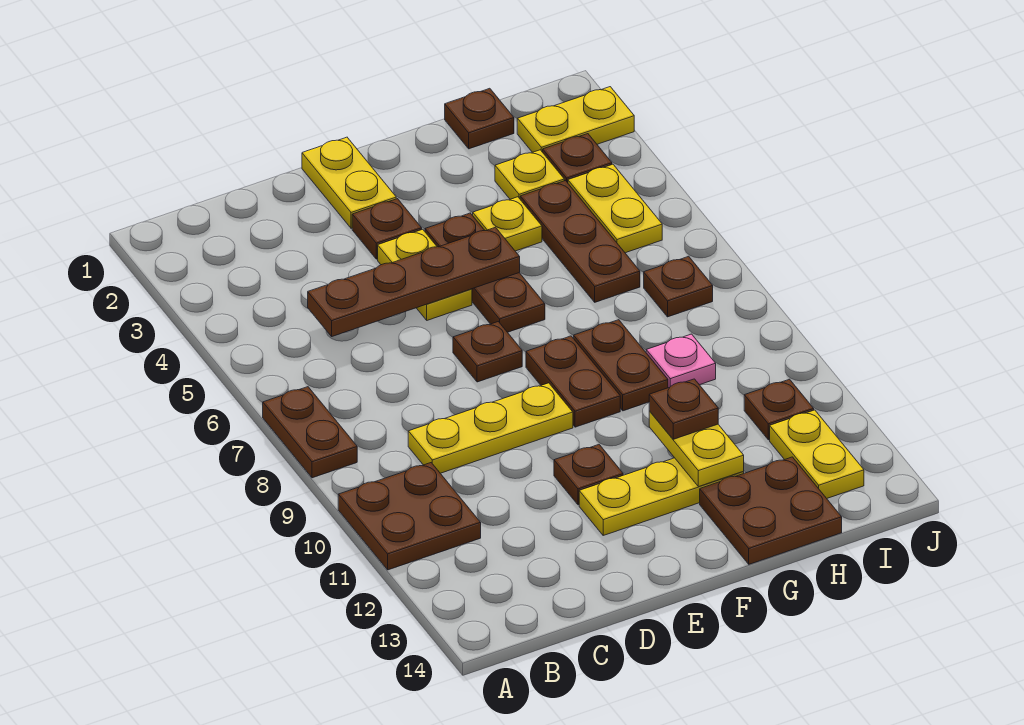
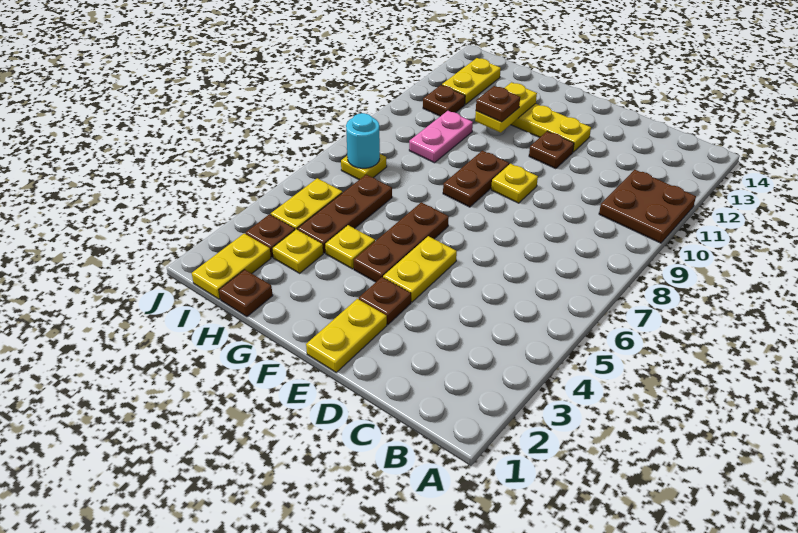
brown plate A7:A8 level 1 -> none
brown plate C5:F5 level 2 -> none
yellow plate C9:E9 level 1 -> yellow plate E9 level 1
brown plate E7 level 1 -> none
brown plate G8:G9 level 1 -> none
brown plate G13:H14 level 1 -> none
pink plate H9 level 1 -> pink plate H9:H10 level 1
yellow plate I2:J2 level 1 -> yellow plate I1:I2 level 1
brown plate I7 level 1 -> yellow plate I7 level 1
none -> cyan round brick I7 level 2

